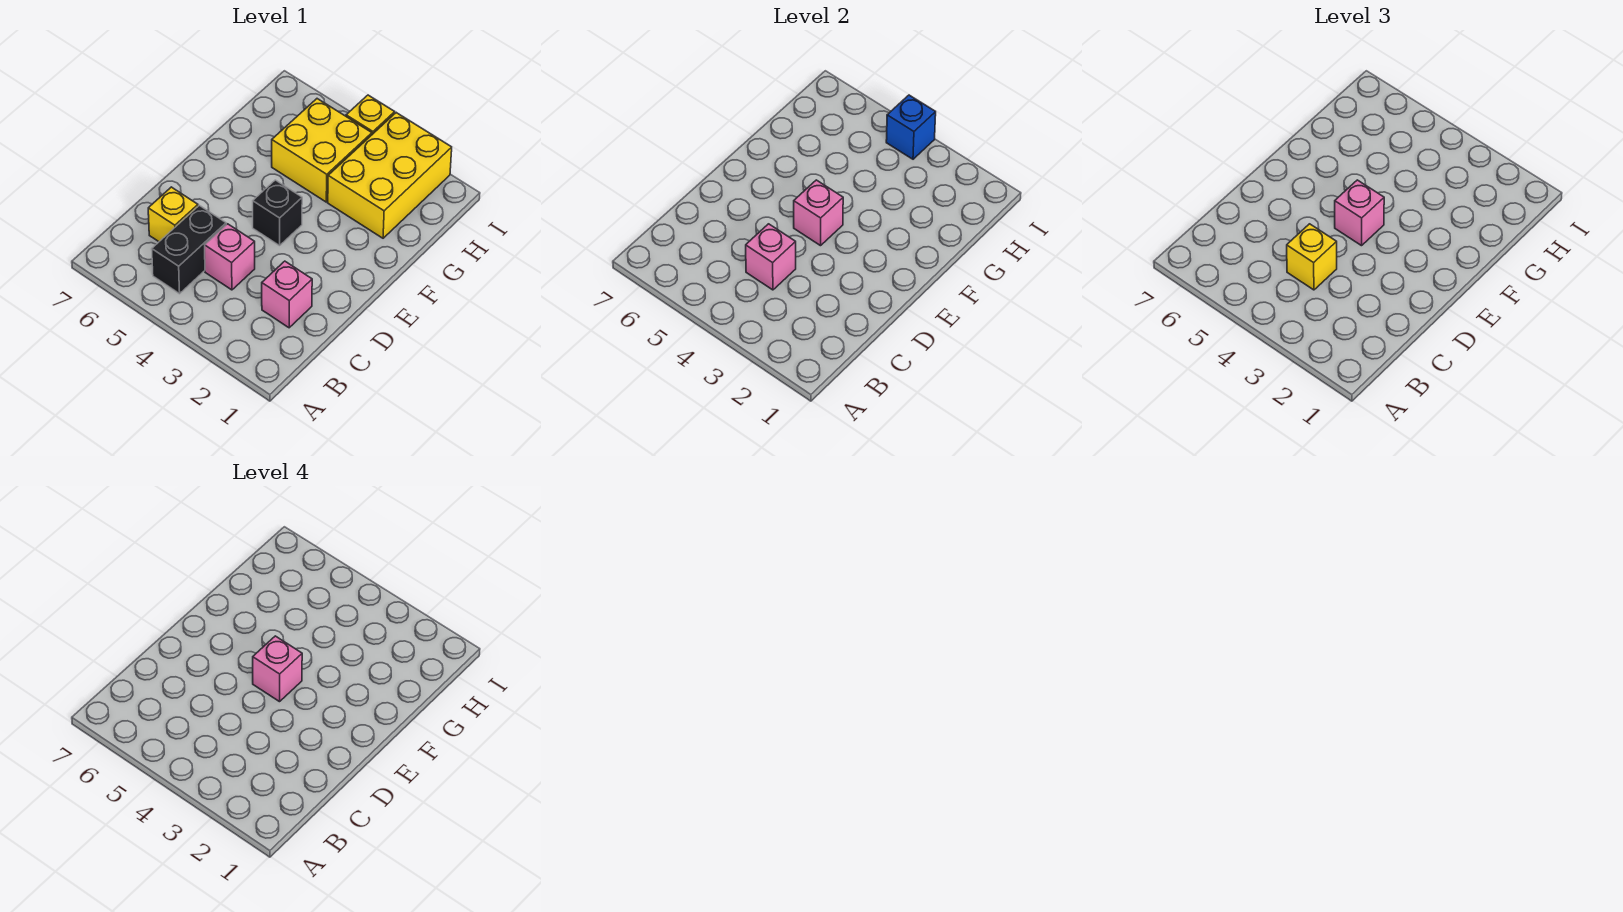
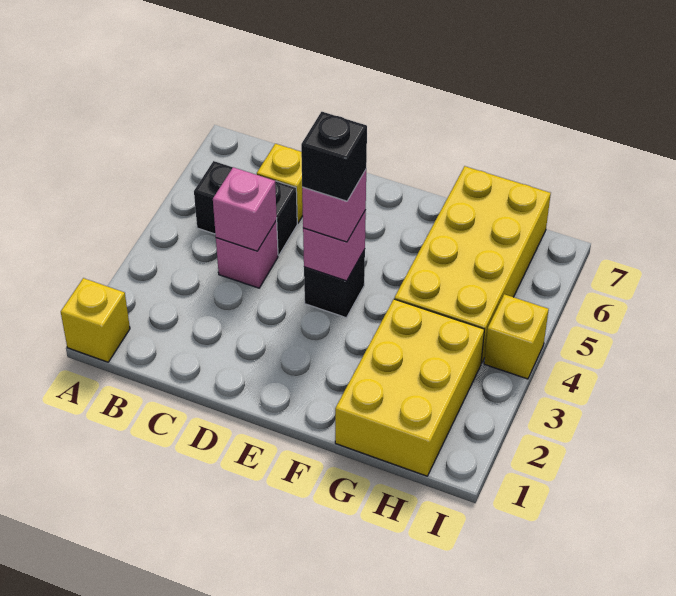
pink brick C2 level 1 -> none
yellow brick C4 level 3 -> yellow brick A1 level 1
pink brick E4 level 4 -> black brick E4 level 4
yellow brick G2:I3 level 1 -> yellow brick G1:H3 level 1
yellow brick G4:H5 level 1 -> yellow brick G4:H7 level 1
blue brick I4 level 2 -> none

